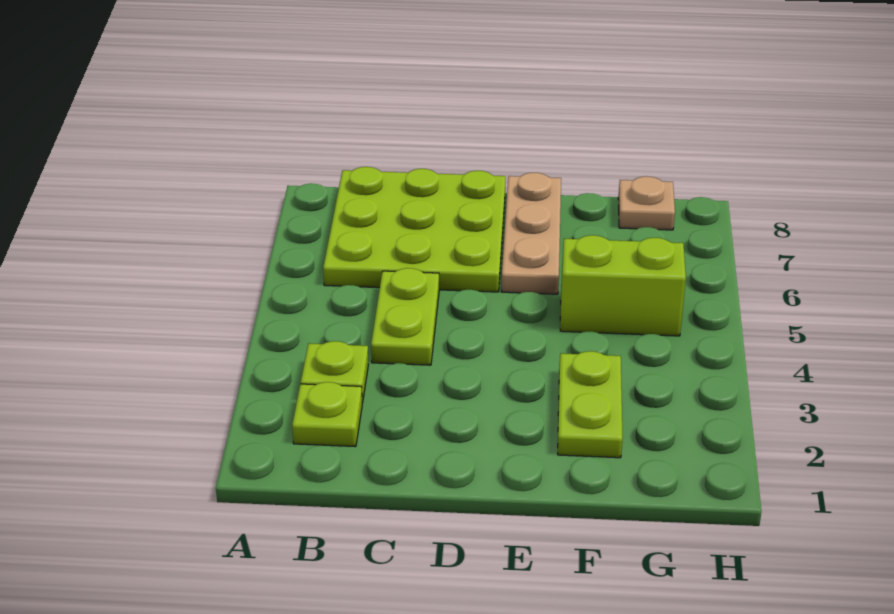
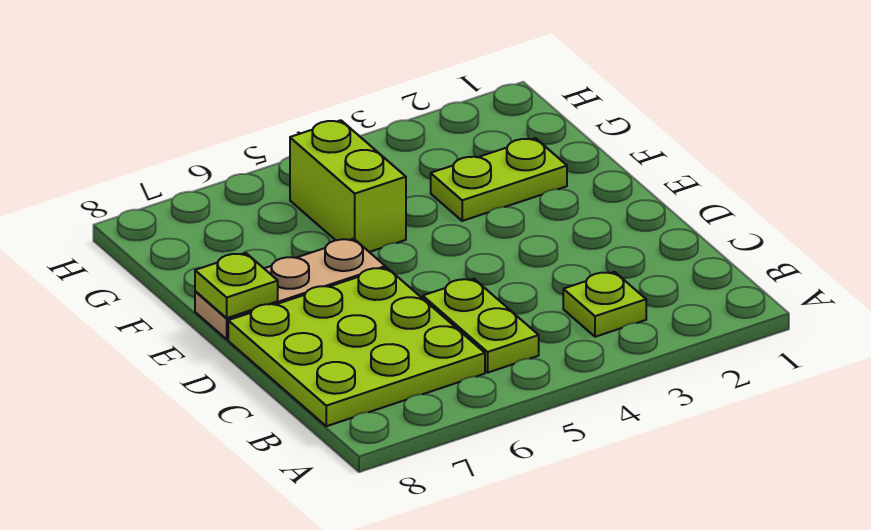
lime plate B2 level 1 -> lime plate E8 level 2
lime plate C4:C5 level 1 -> lime plate B5:C5 level 1
tan plate G8 level 1 -> none

